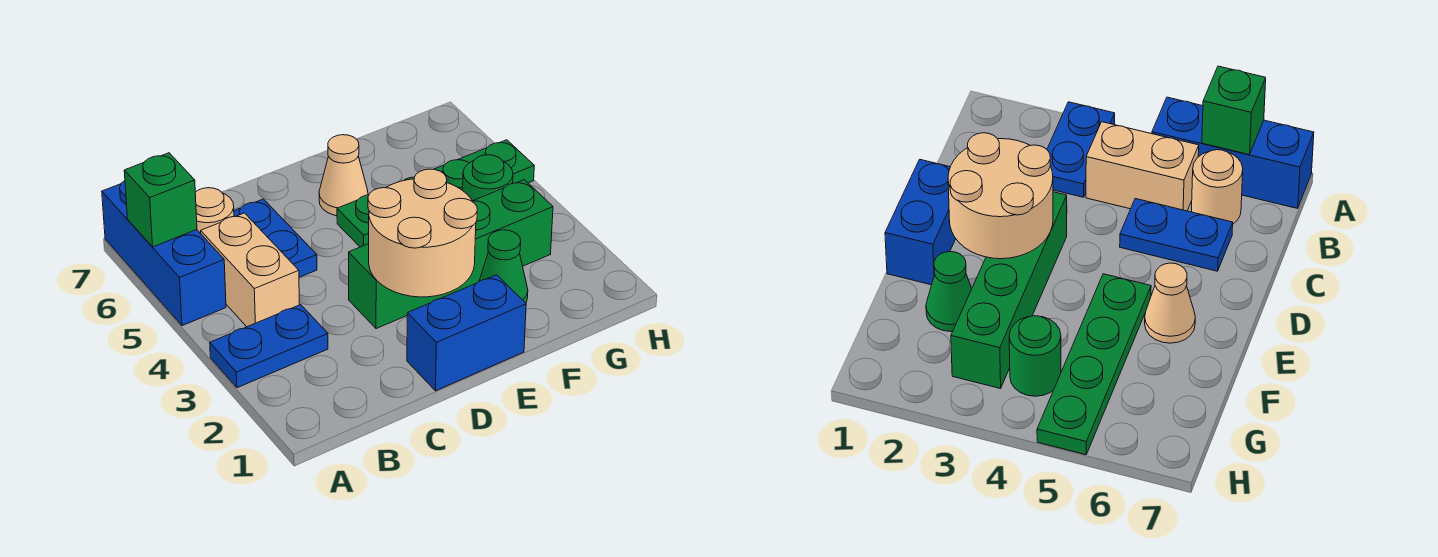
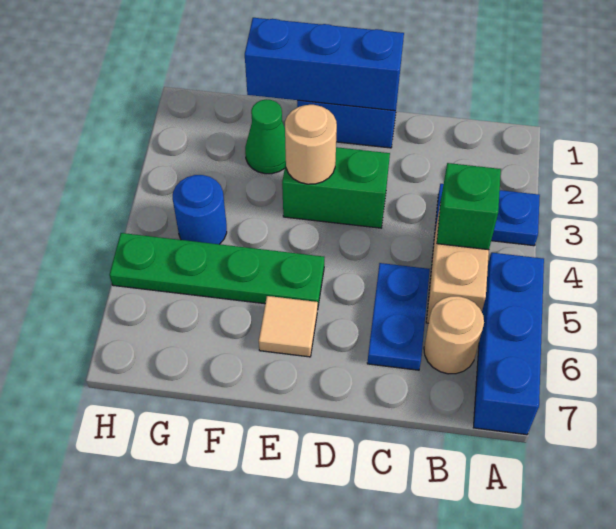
green brick A6 level 2 -> green brick B4 level 2
none -> blue brick D1:F1 level 2
tan round brick D2:E3 level 2 -> tan round brick E3 level 2
green brick D3:G3 level 1 -> green brick D3:E3 level 1
tan cone E6 level 1 -> tan tile E6 level 1
green round brick G4 level 1 -> blue round brick G4 level 1

